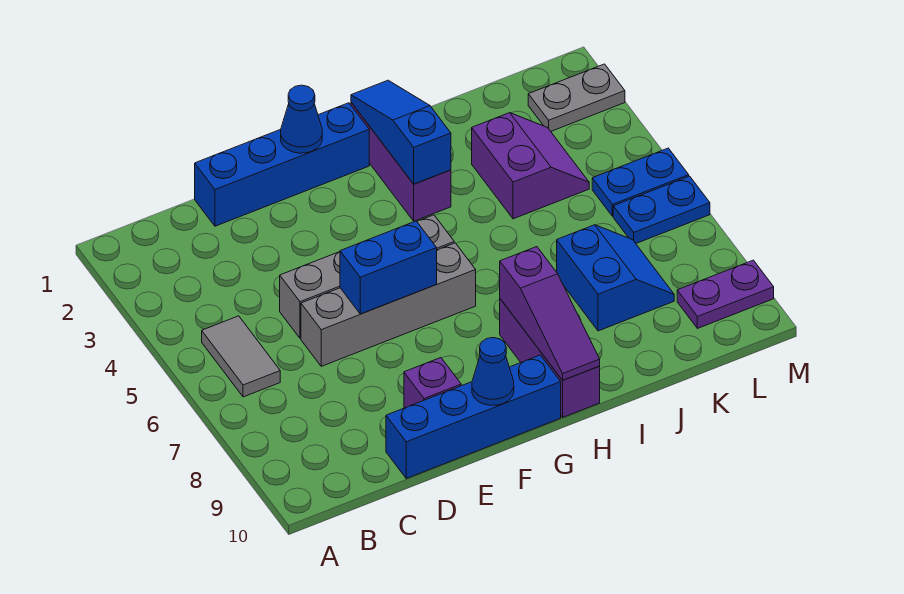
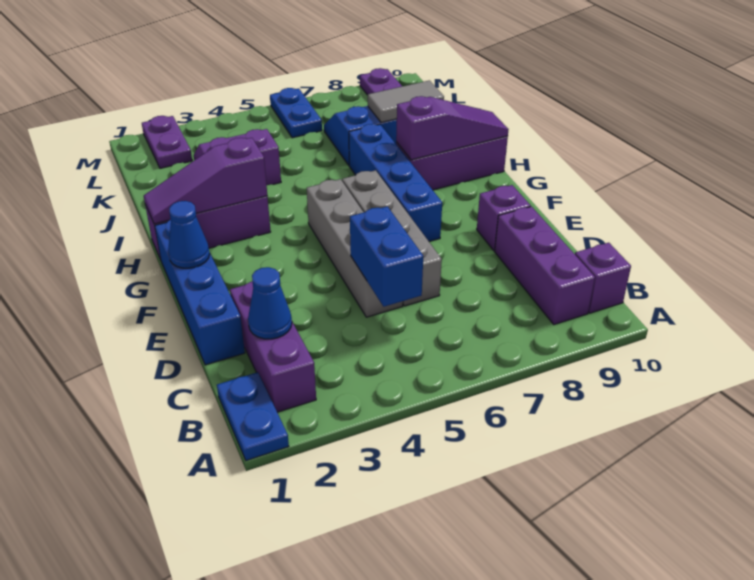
none -> purple brick B2:D2 level 1
grey tile B5:B6 level 1 -> grey tile J8:J9 level 2
none -> purple brick B9:D9 level 1
none -> purple brick B10 level 1
blue brick D10:G10 level 1 -> blue brick F7:I7 level 1
blue brick E6:F6 level 2 -> blue brick C5:D5 level 2
blue cone F10 level 2 -> blue cone C2 level 2
blue slope H1:H3 level 2 top 3 -> purple slope H1:H3 level 2 top 3
grey plate L2:M2 level 1 -> purple plate L2:M2 level 1
blue plate L5:M5 level 1 -> blue plate A1:B1 level 1

